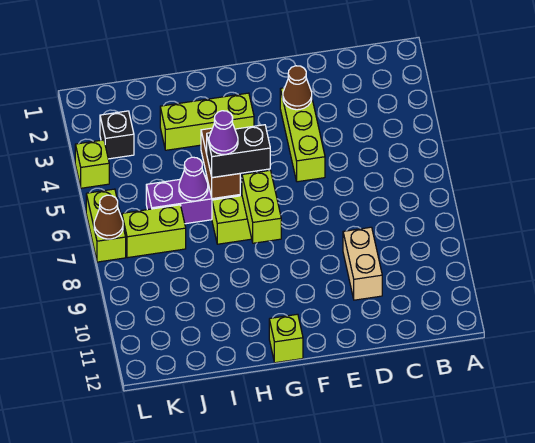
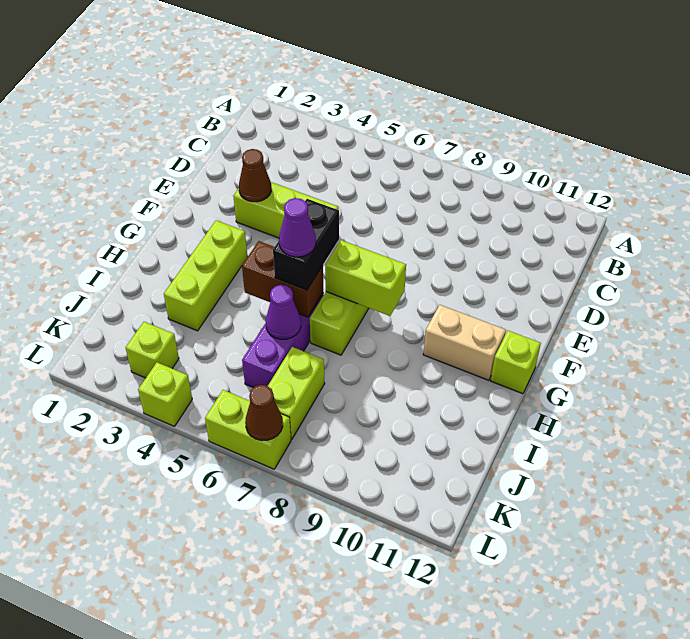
tan brick D9:D10 level 1 -> tan brick G10:G11 level 1
black brick K3 level 1 -> lime brick K3 level 1

